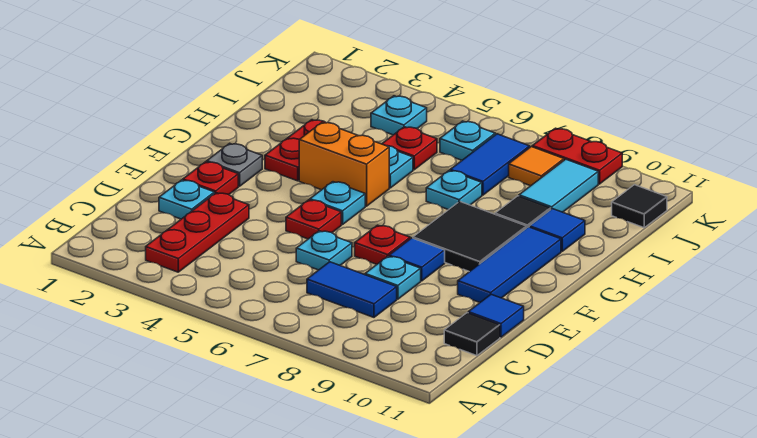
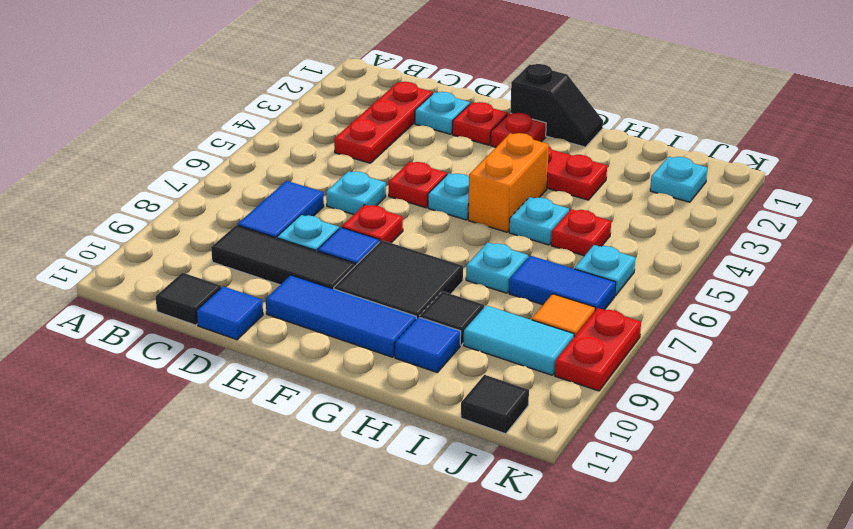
red plate B3:D3 level 1 -> red plate C2:C4 level 1
none -> black tile C9:E9 level 1
none -> black slope F1:G1 level 1 top F
grey plate F2 level 1 -> red plate F2 level 1
cyan plate J4 level 1 -> cyan plate J2 level 1

